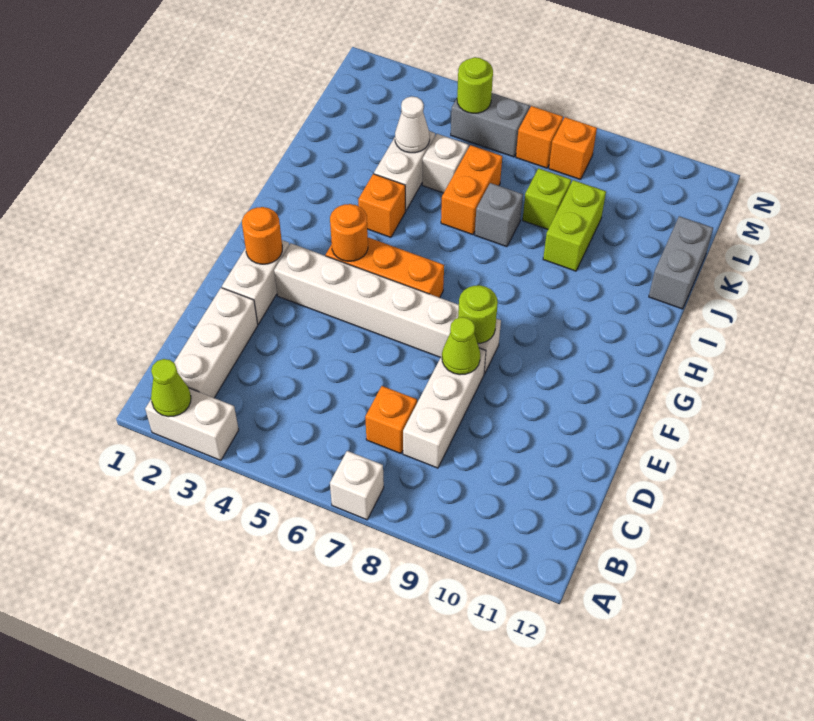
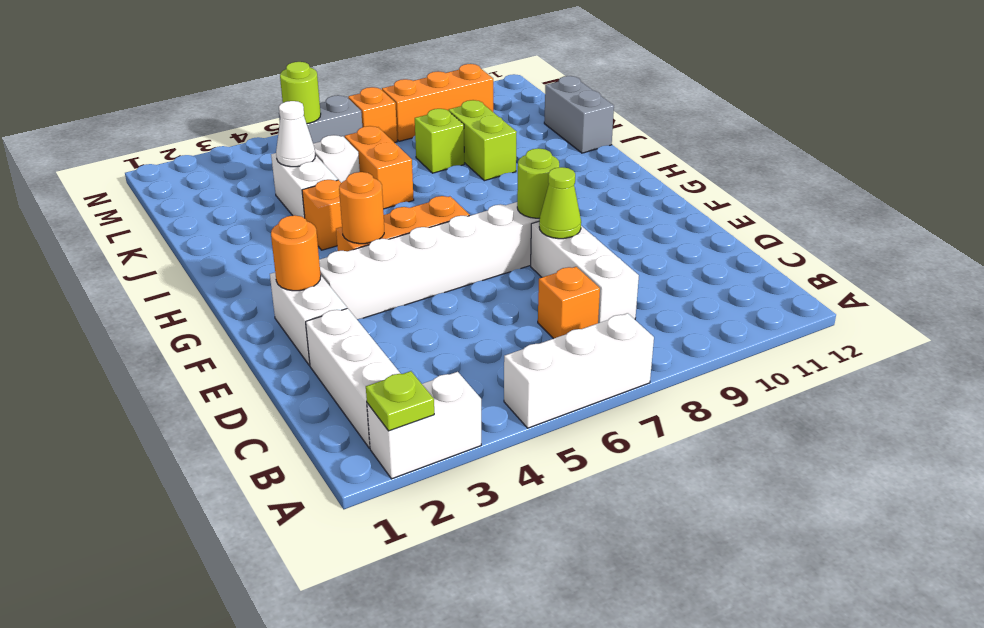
lime cone A2 level 2 -> lime plate A2 level 2
white brick A7 level 1 -> white brick A5:A7 level 1
grey brick J7 level 1 -> none
orange brick M8 level 1 -> orange brick M8:M10 level 1

